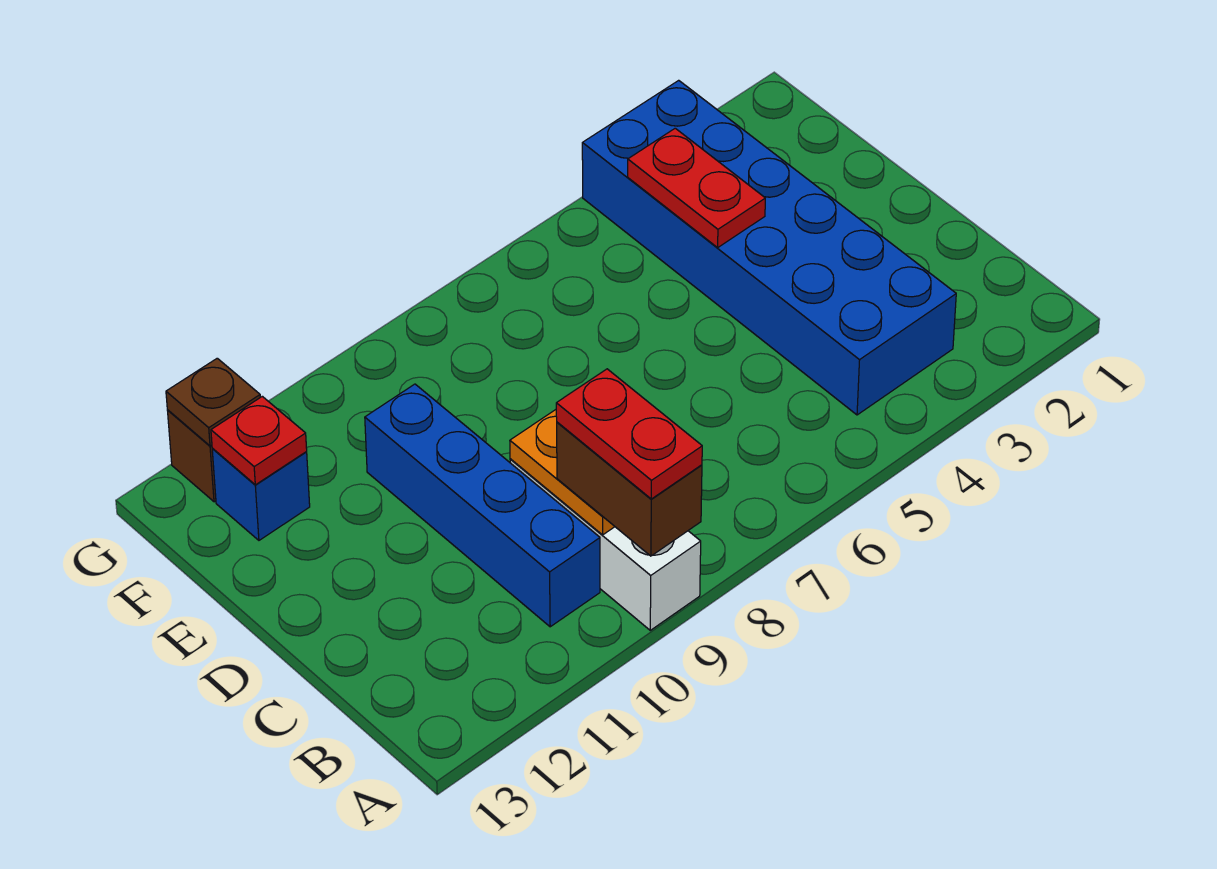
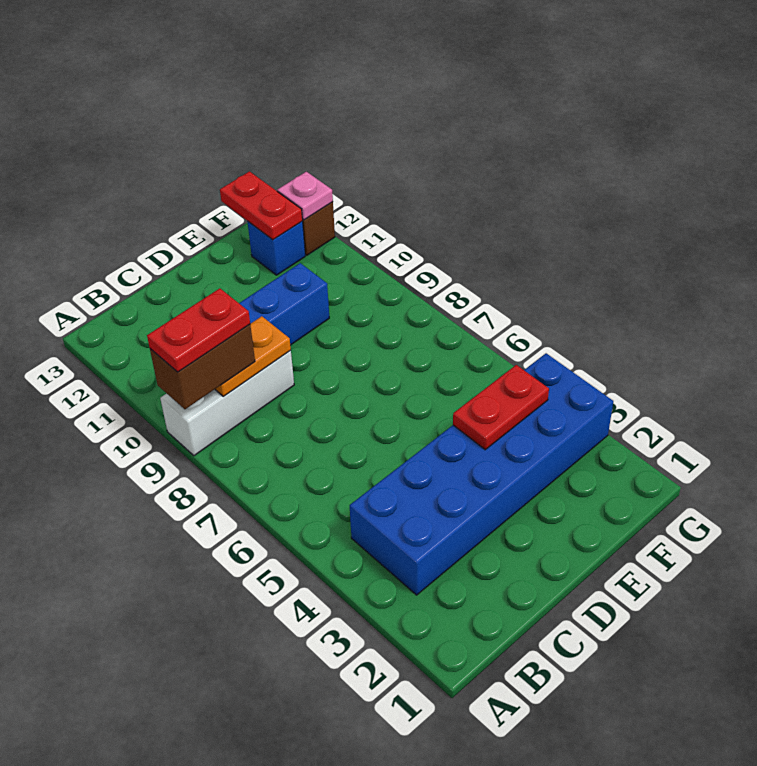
red plate F12 level 2 -> red plate F12:F13 level 2
brown plate G12 level 2 -> pink plate G12 level 2

